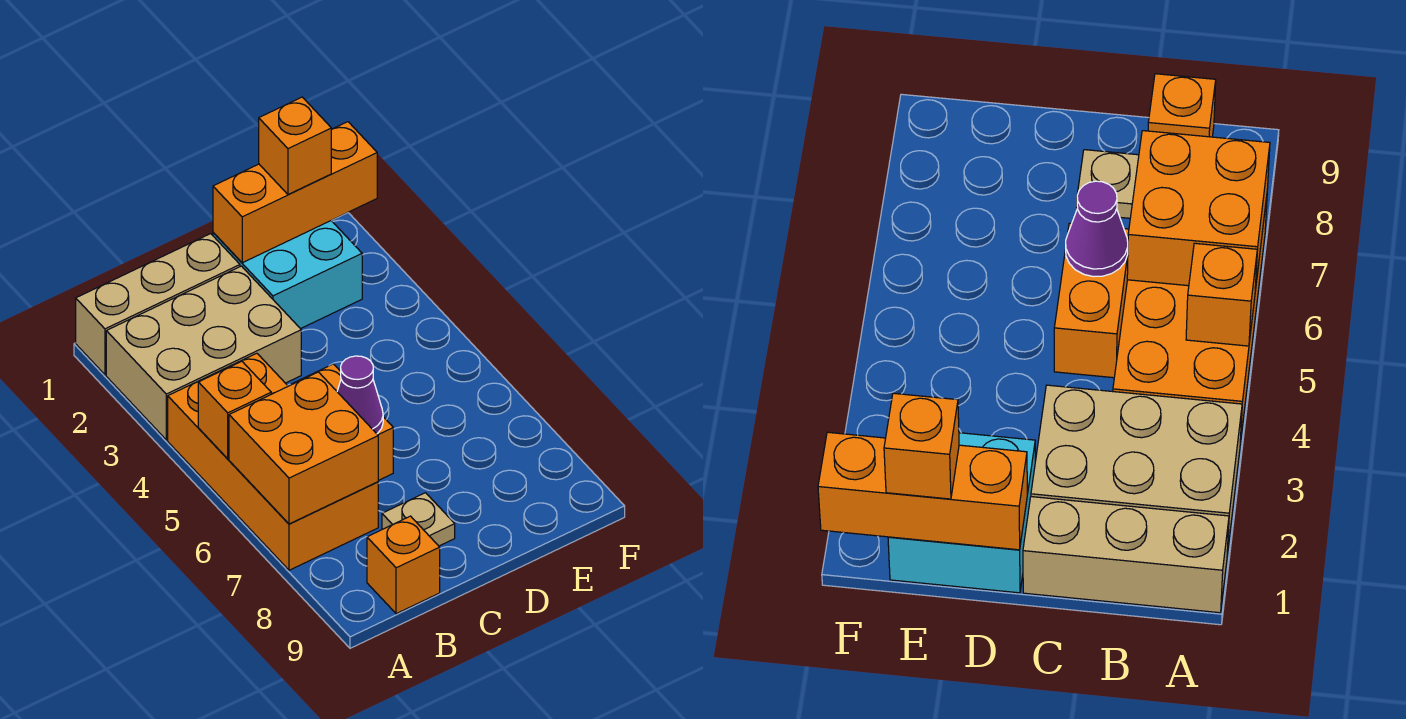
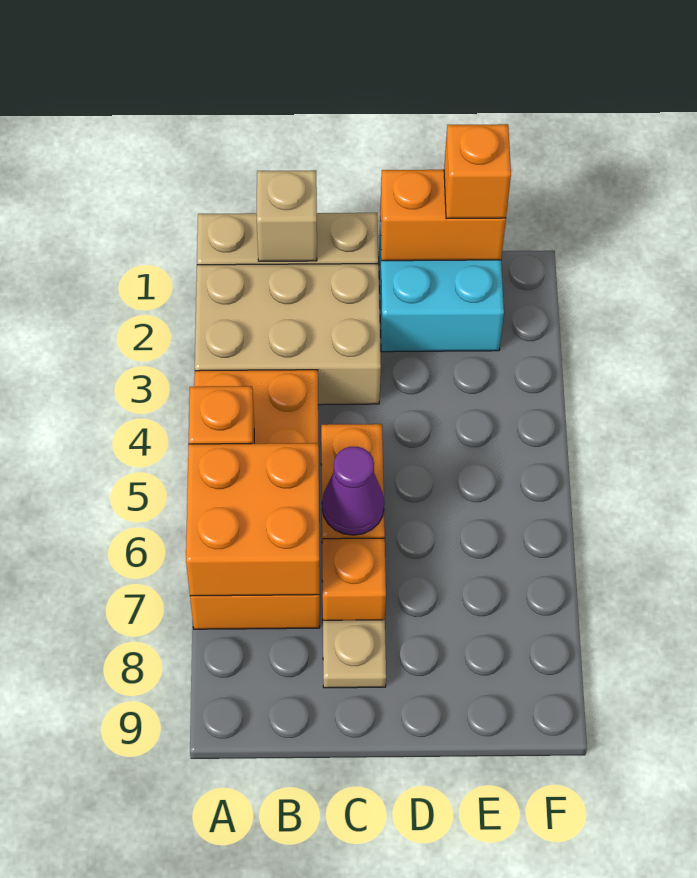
none -> tan brick B1 level 2
orange brick B9 level 1 -> orange brick C7 level 1
orange brick D1:F1 level 2 -> orange brick D1:E1 level 2

